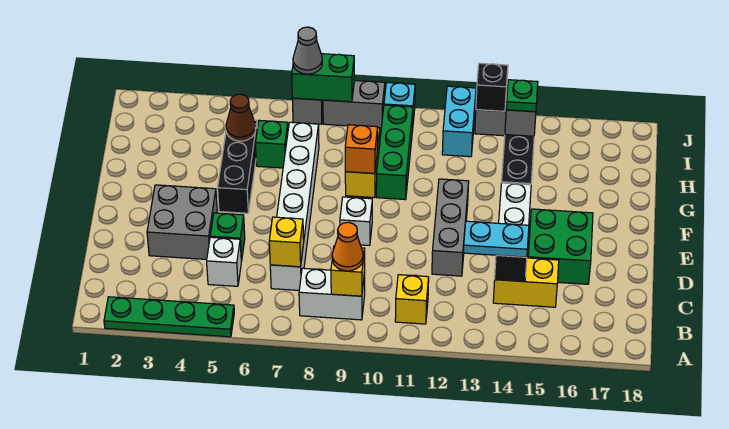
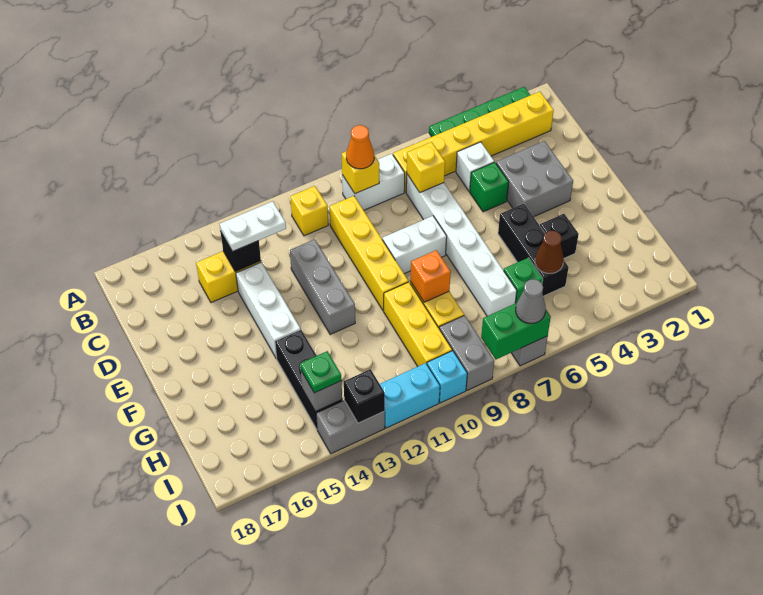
none -> yellow brick B2:B7 level 1
none -> yellow brick C10:F10 level 1
cyan plate C13:C14 level 3 -> white plate C13:C14 level 3
green brick D15:E16 level 1 -> none
white brick E9 level 1 -> white brick E8:E9 level 1
none -> black brick G4 level 1
green brick G10:I10 level 1 -> yellow brick G10:I10 level 1
cyan brick I12:J12 level 1 -> cyan brick J11:J12 level 1
grey brick J8:J9 level 1 -> grey brick I9:J9 level 1

